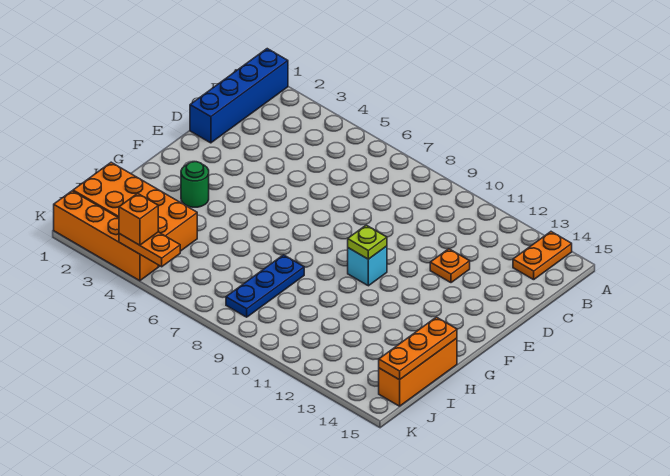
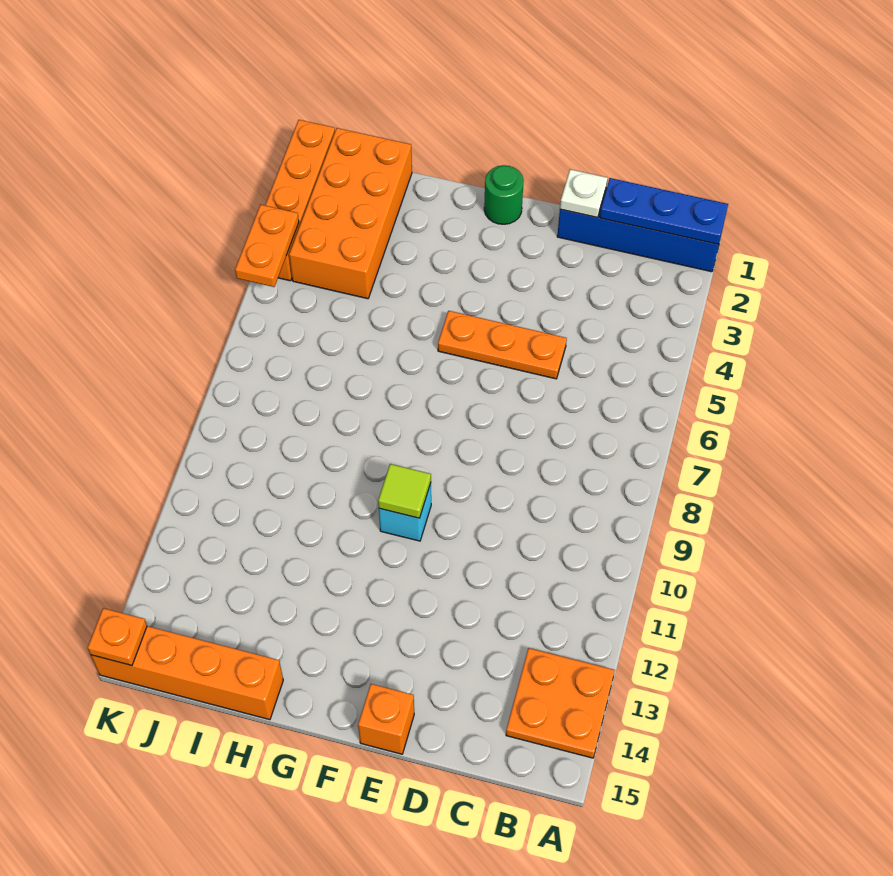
orange plate A14:B14 level 1 -> orange plate A13:B14 level 1
none -> white plate D1 level 2
orange plate D12 level 1 -> orange plate K15 level 2
lime plate F10 level 2 -> lime tile F10 level 2
green round brick G3 level 1 -> green round brick F1 level 1
blue plate H8:J8 level 1 -> blue plate A1:C1 level 2
orange brick H15:J15 level 1 -> orange brick H15:K15 level 1
orange plate H15:J15 level 2 -> orange plate D5:F5 level 1
orange brick K4 level 3 -> orange brick E15 level 1

